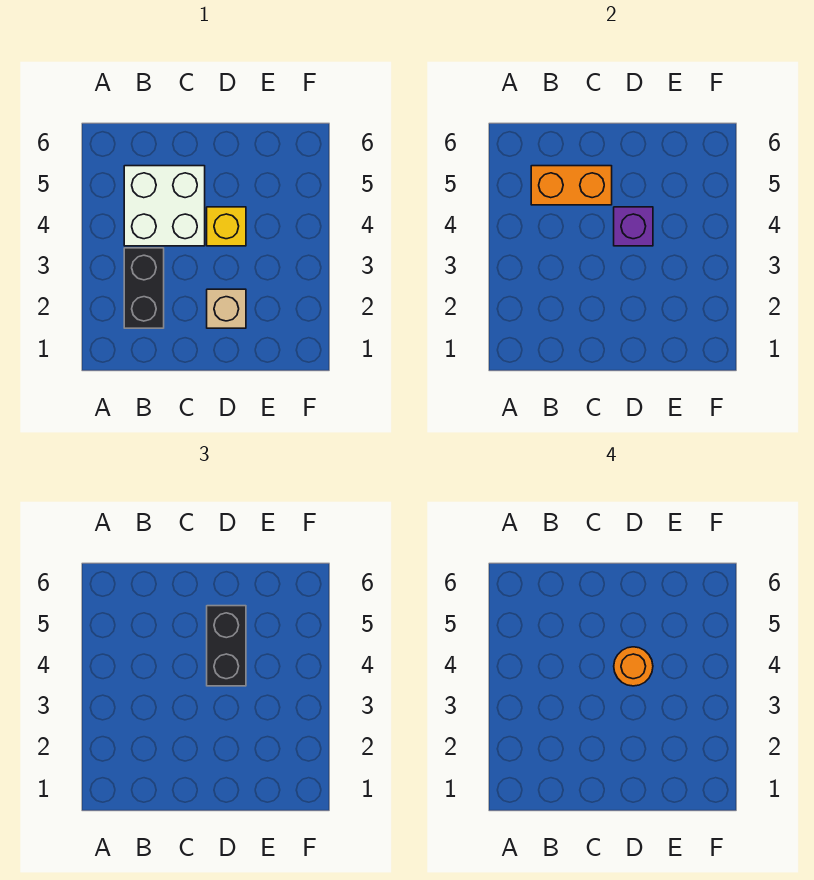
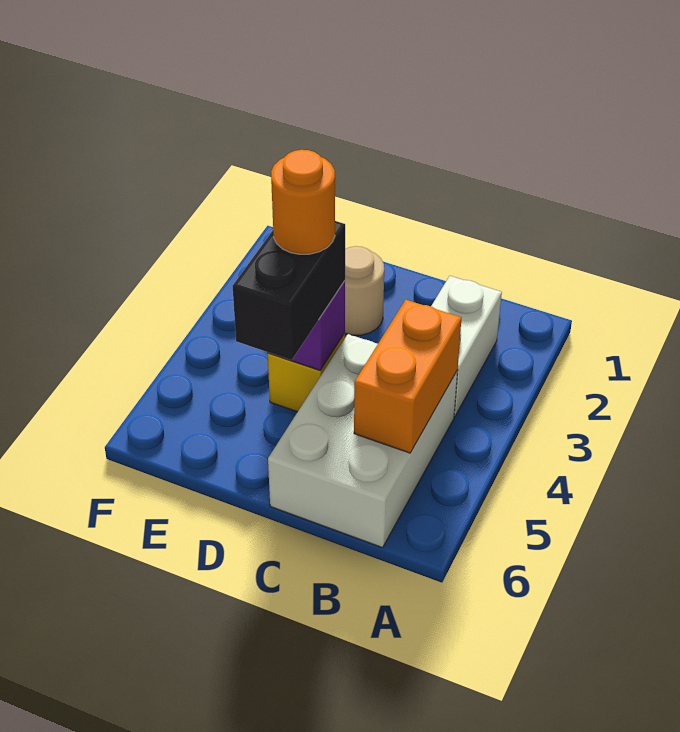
black brick B2:B3 level 1 -> white brick B2:B3 level 1
white brick B4:C5 level 1 -> white brick B4:C6 level 1
orange brick B5:C5 level 2 -> orange brick B4:B5 level 2
tan brick D2 level 1 -> tan round brick D2 level 1

